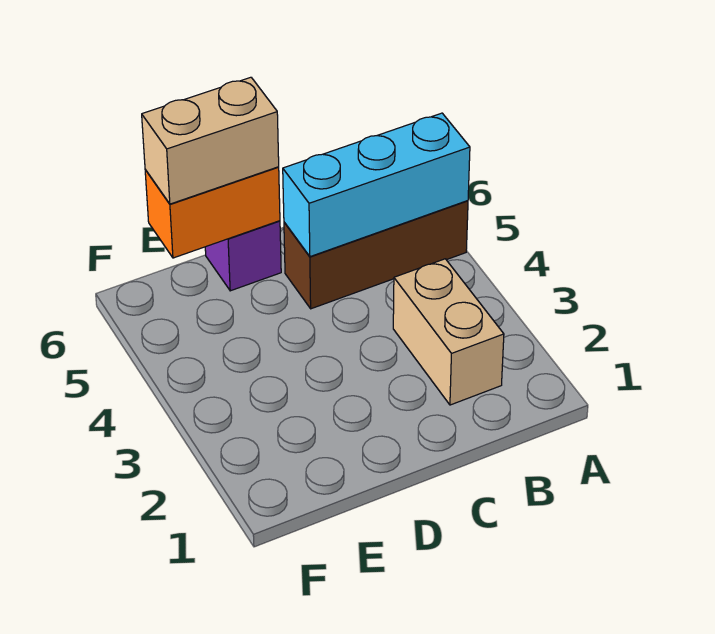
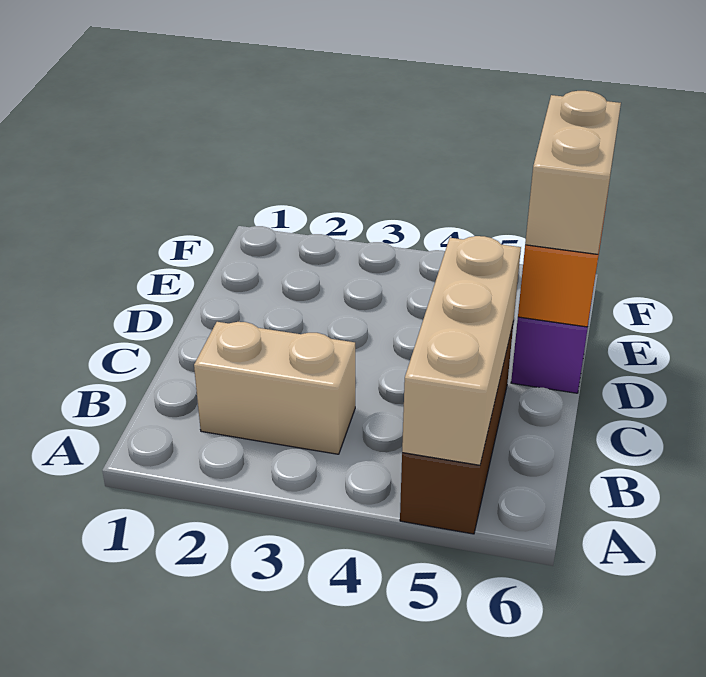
cyan brick A5:C5 level 2 -> tan brick A5:C5 level 2

